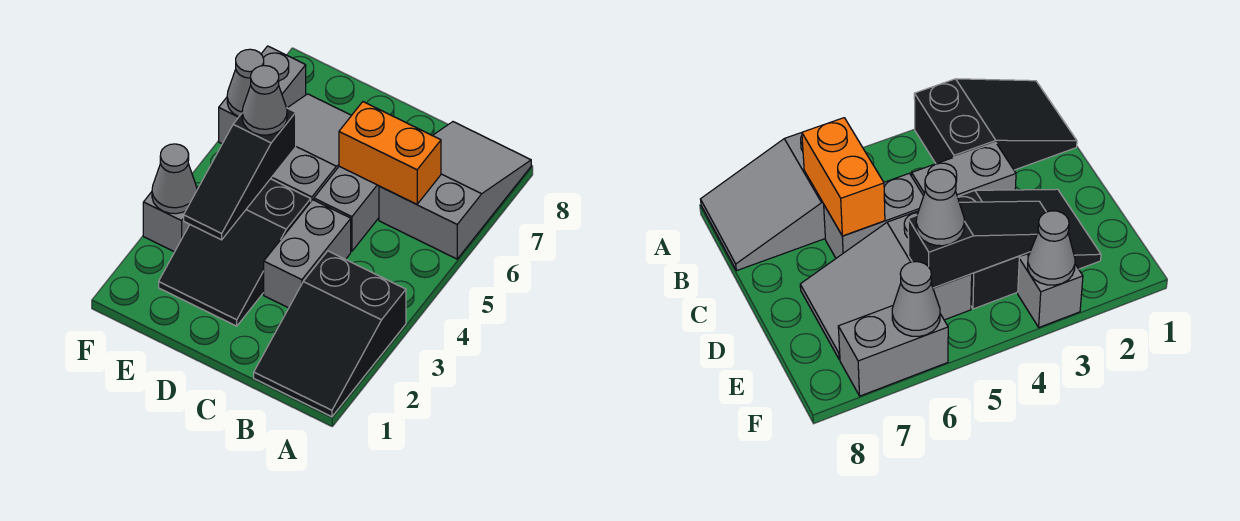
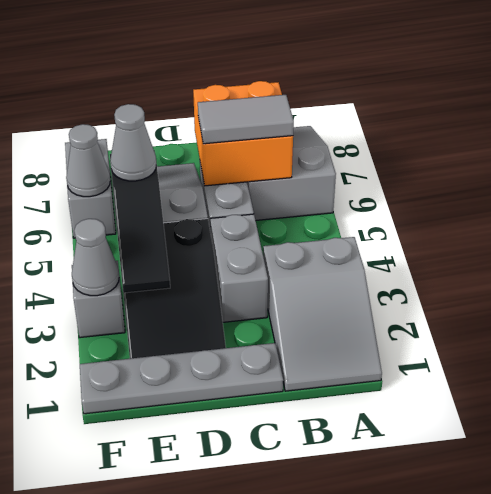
black slope A1:B3 level 1 top 3 -> grey slope A1:B3 level 1 top 3
orange brick B6:C6 level 2 -> orange brick B6:C7 level 2
none -> grey tile B6:C6 level 3
none -> grey plate C1:F1 level 1

